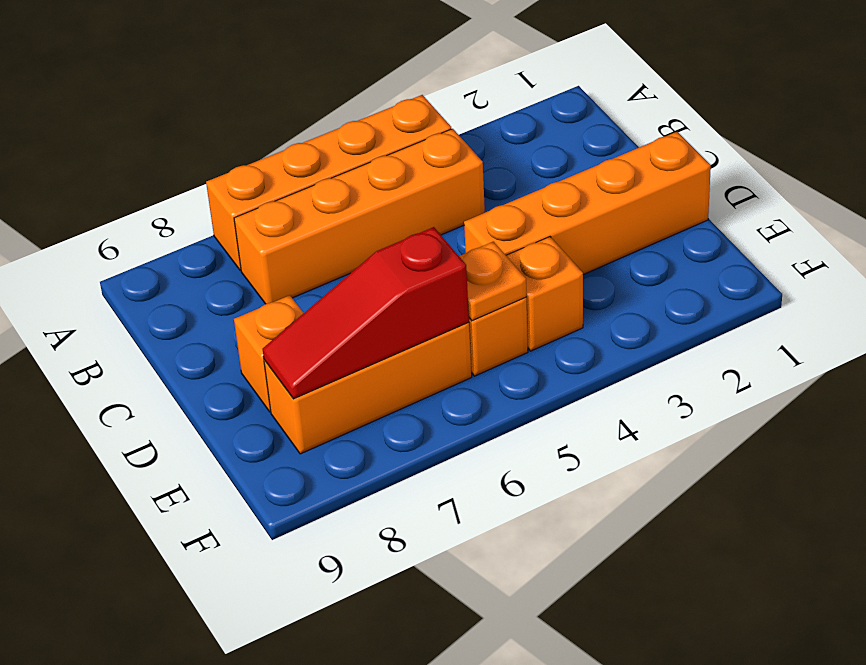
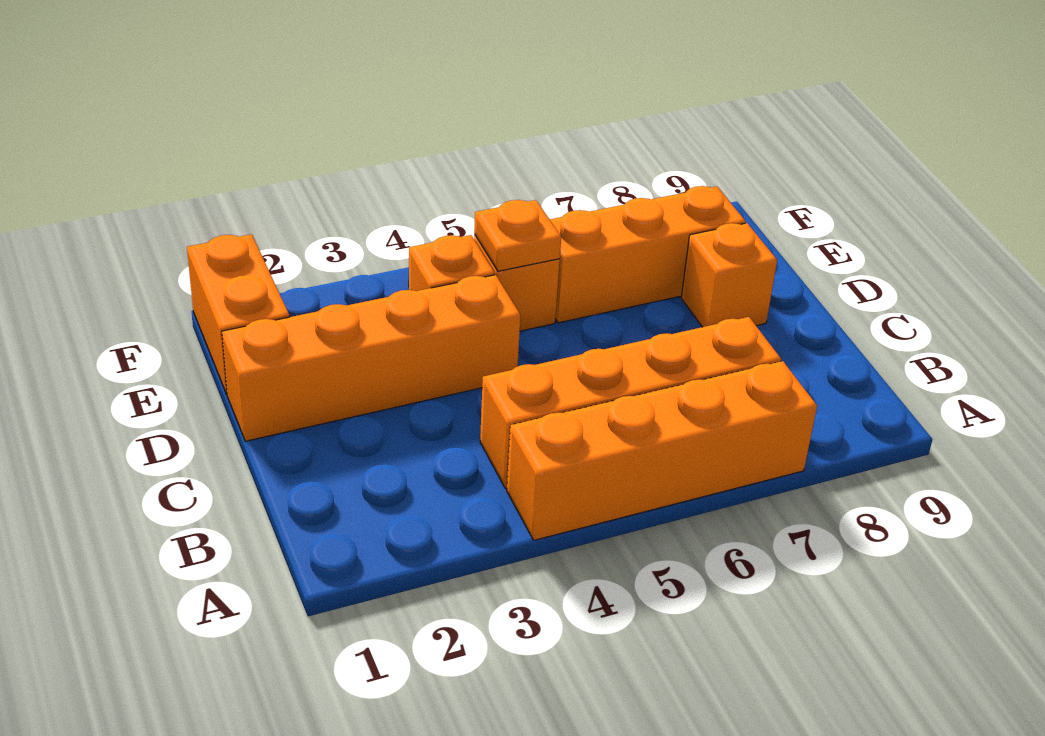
none -> orange brick E1:F1 level 1
red slope E6:E8 level 2 top 6 -> none

